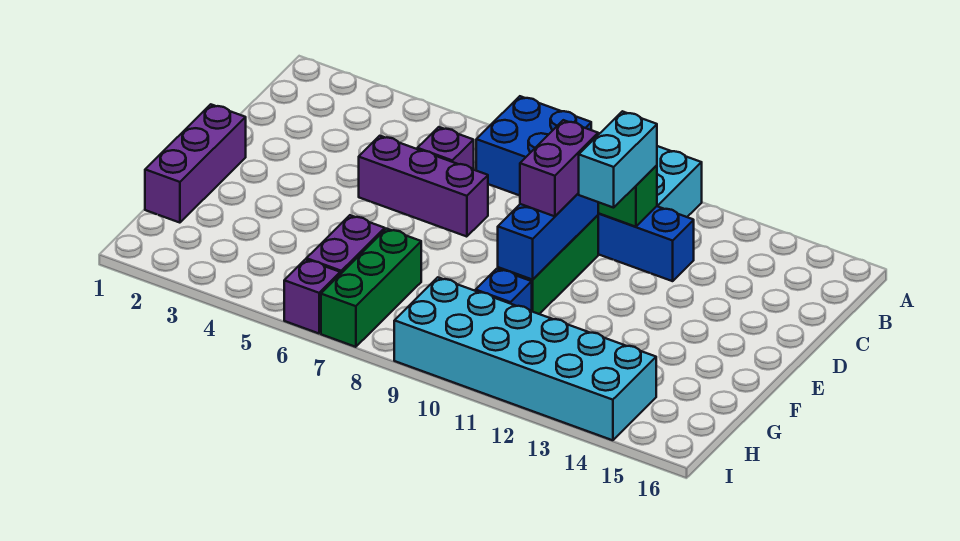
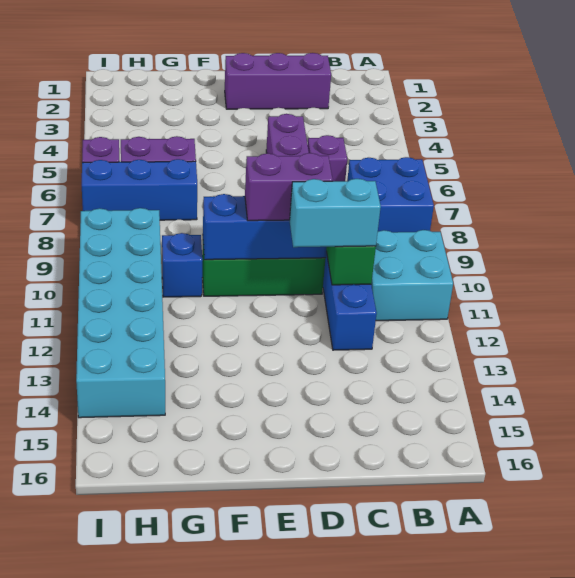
purple brick E1:G1 level 1 -> purple brick C2:E2 level 1
green brick G7:I7 level 1 -> blue brick G7:I7 level 1

